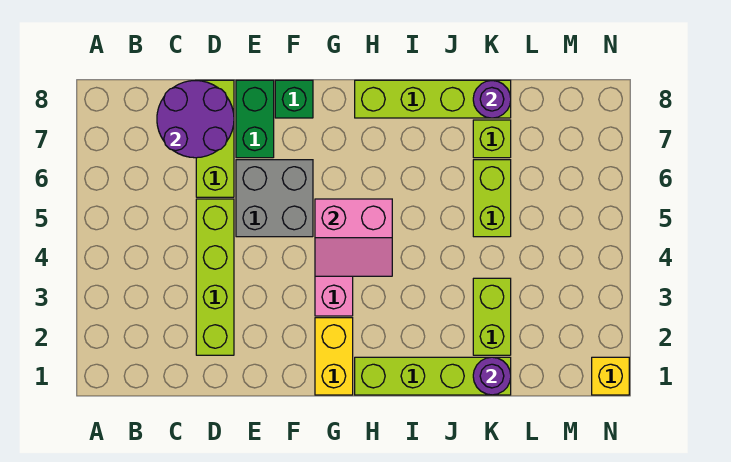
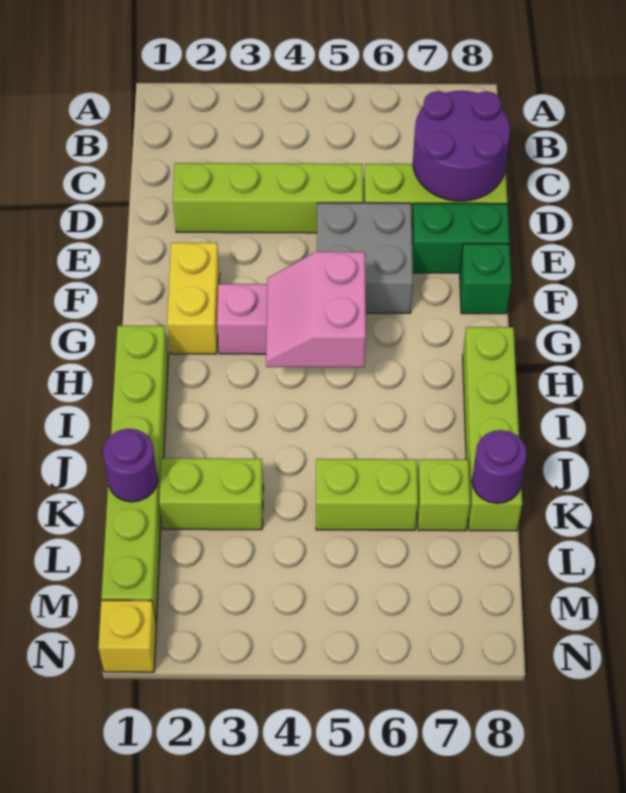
yellow brick G1:G2 level 1 -> yellow brick F2:G2 level 1
lime brick H1:K1 level 1 -> lime brick H1:M1 level 1

